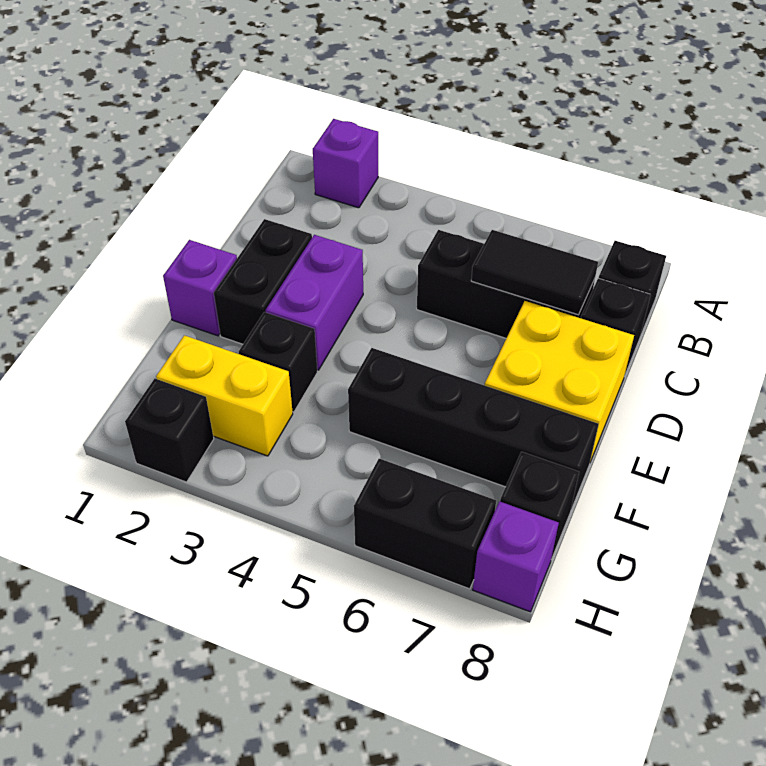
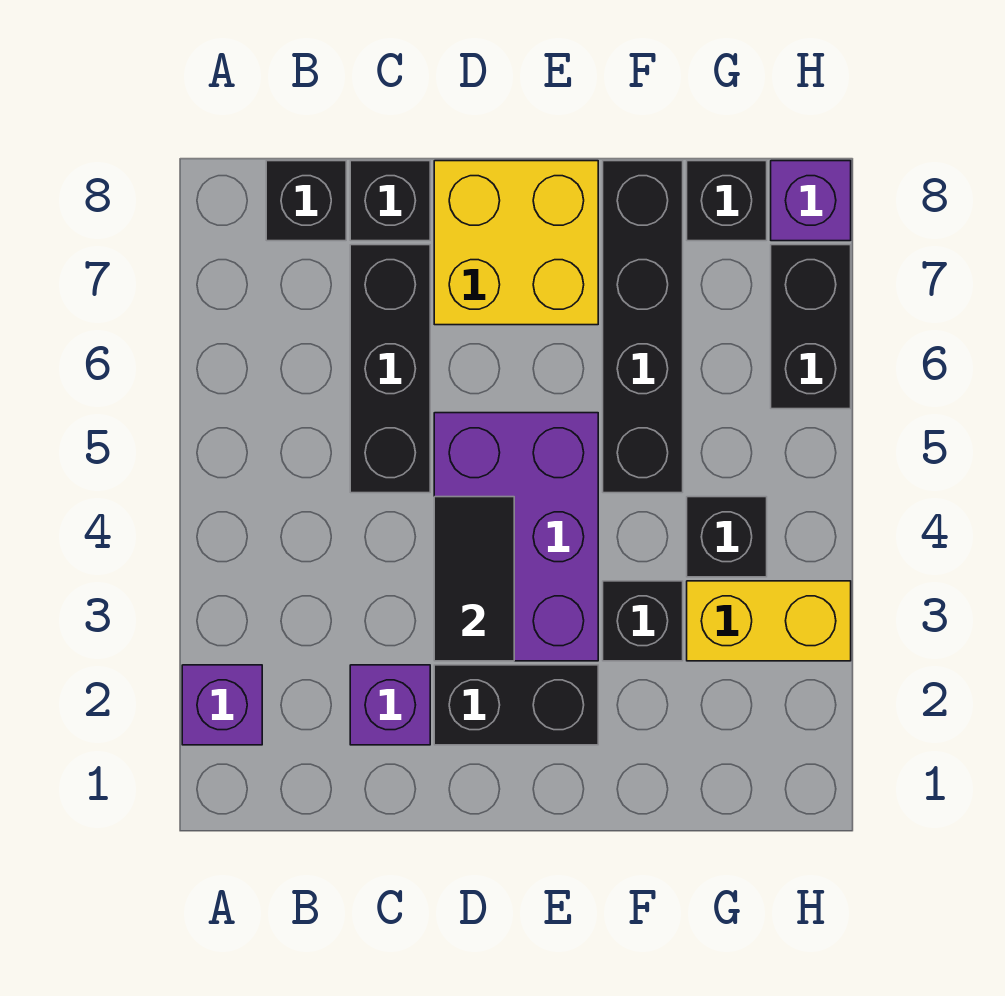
black tile C6:C7 level 2 -> black tile D3:D4 level 2
purple brick D3:E3 level 1 -> purple brick D3:E5 level 1
purple brick E1 level 1 -> purple brick C2 level 1
yellow brick G2:G3 level 1 -> yellow brick G3:H3 level 1
black brick H2 level 1 -> black brick G4 level 1

